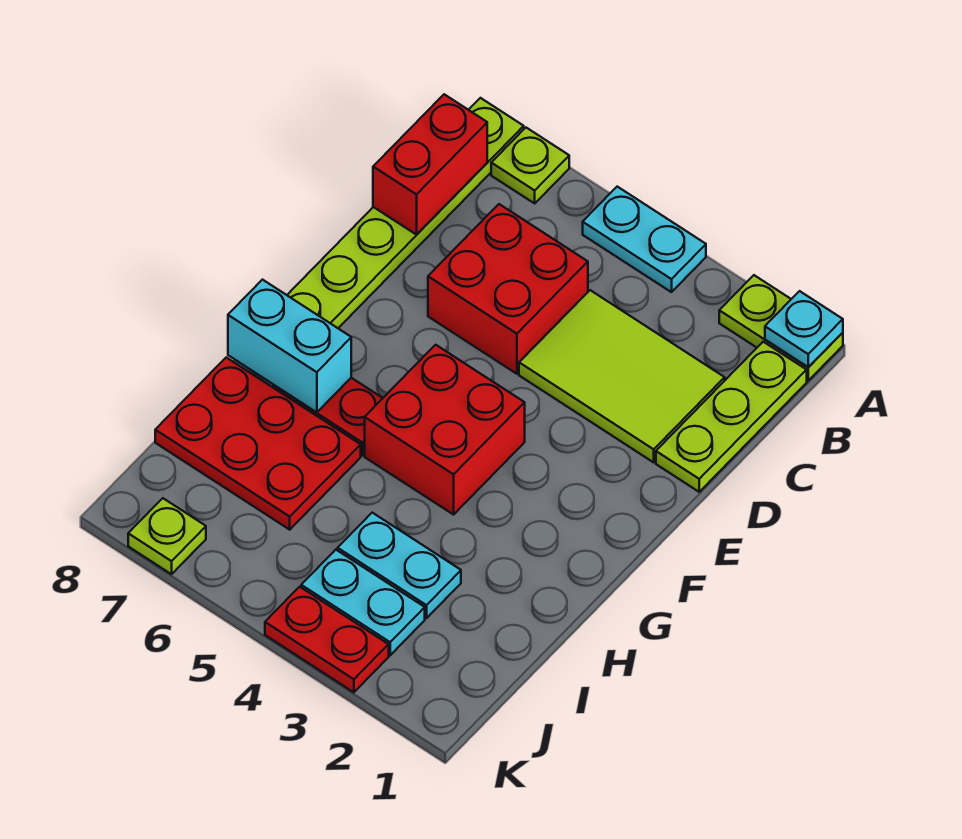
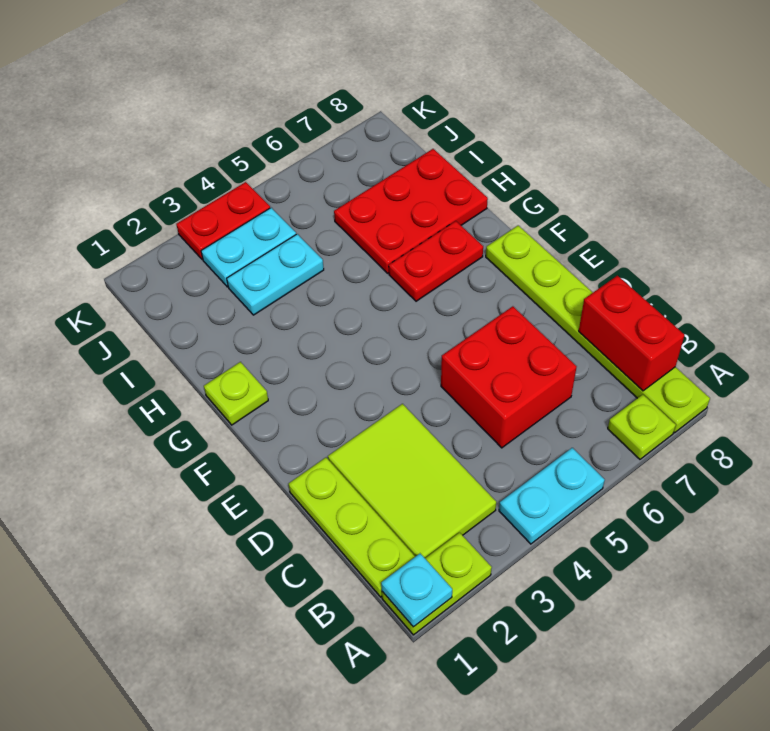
lime tile C2:D4 level 1 -> lime tile B2:D3 level 1
red brick F4:G5 level 1 -> none
cyan brick G7:G8 level 2 -> none
lime plate K7 level 1 -> lime plate G1 level 1

